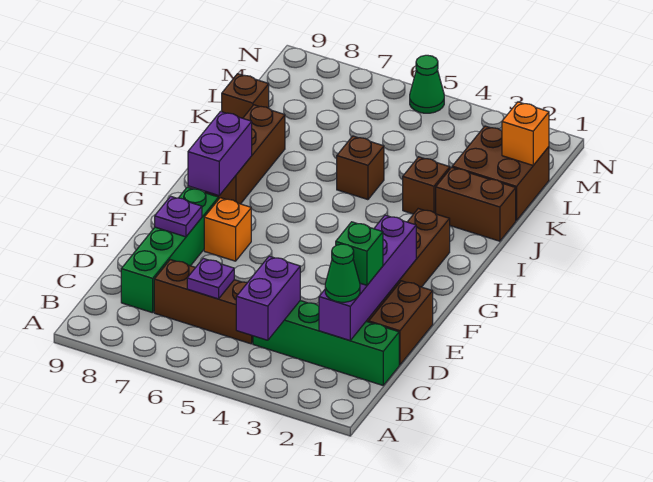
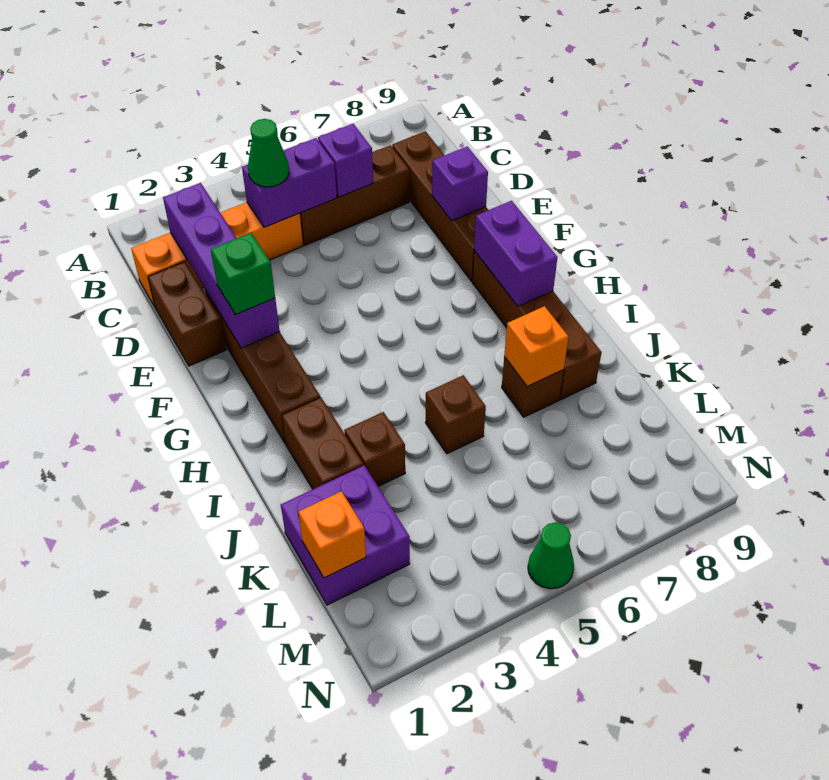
purple brick B4:C4 level 2 -> purple brick C4:C5 level 2
green brick C1:C4 level 1 -> orange brick C1:C4 level 1
green cone C2 level 3 -> green cone C4 level 3
purple plate C6 level 2 -> purple brick C6 level 2
green brick C8:F8 level 1 -> brown brick C8:F8 level 1
green brick D2 level 3 -> green brick F2 level 3
purple plate E8 level 2 -> purple brick E8 level 2
orange brick F7 level 1 -> orange brick J7 level 2
brown brick H8:J8 level 1 -> brown brick G8:J8 level 1
brown brick J1:J2 level 1 -> brown brick I2:J2 level 1
brown brick K1:L2 level 1 -> purple brick K1:L2 level 1
brown brick K9 level 1 -> brown brick J7 level 1

